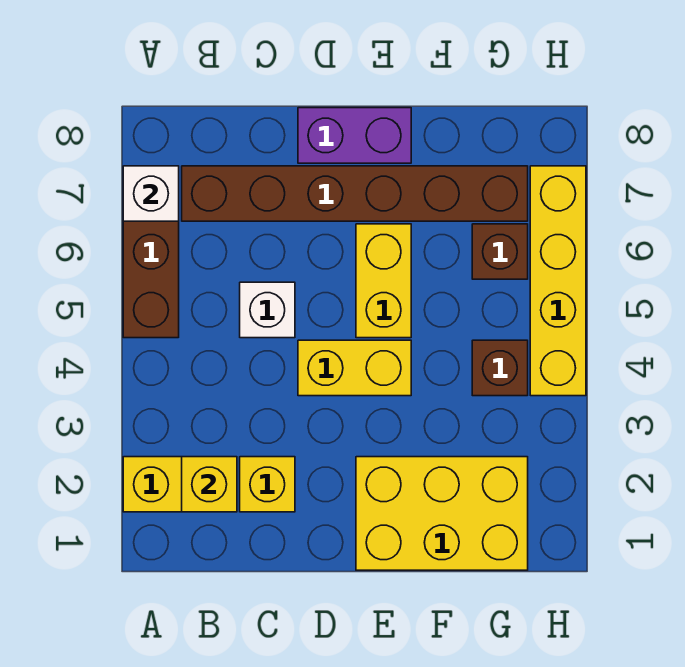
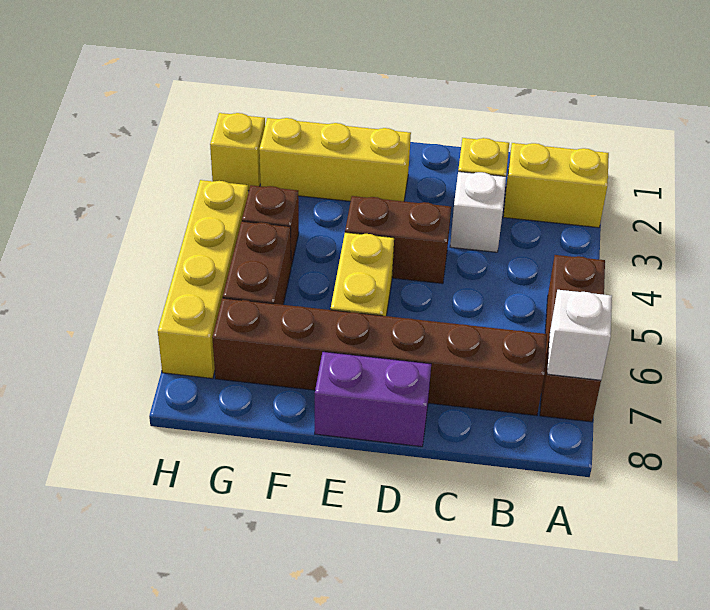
yellow brick B2 level 2 -> yellow brick H2 level 1
white brick C5 level 1 -> white brick C3 level 1
yellow brick D4:E4 level 1 -> brown brick D4:E4 level 1
yellow brick E1:G2 level 1 -> yellow brick E2:G2 level 1
brown brick G6 level 1 -> brown brick G5:G6 level 1

